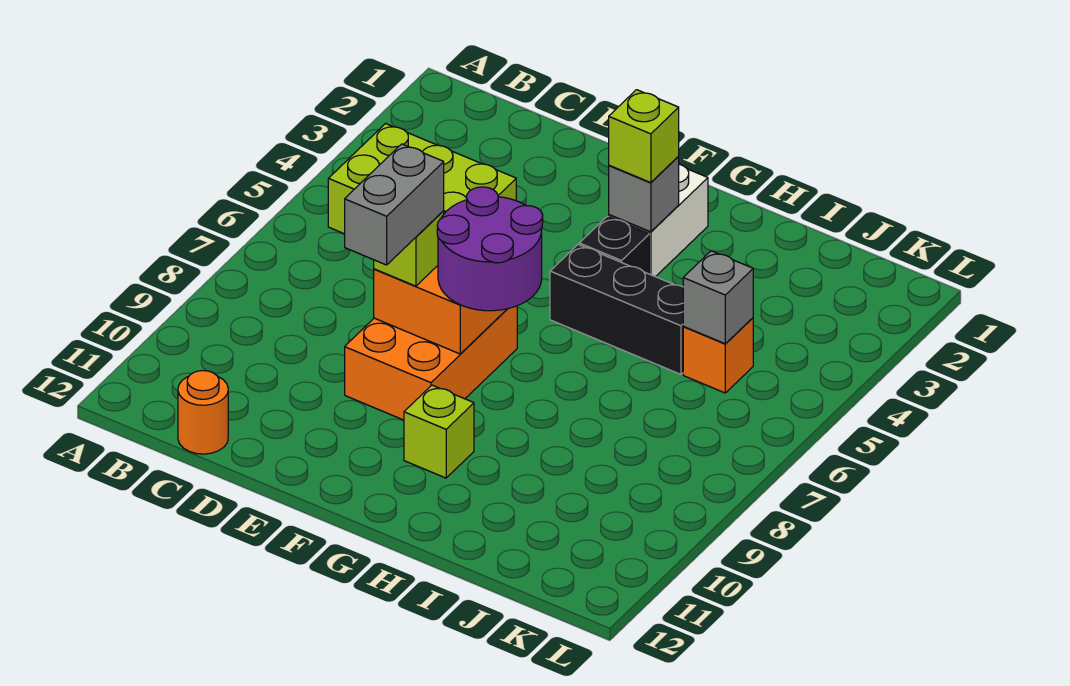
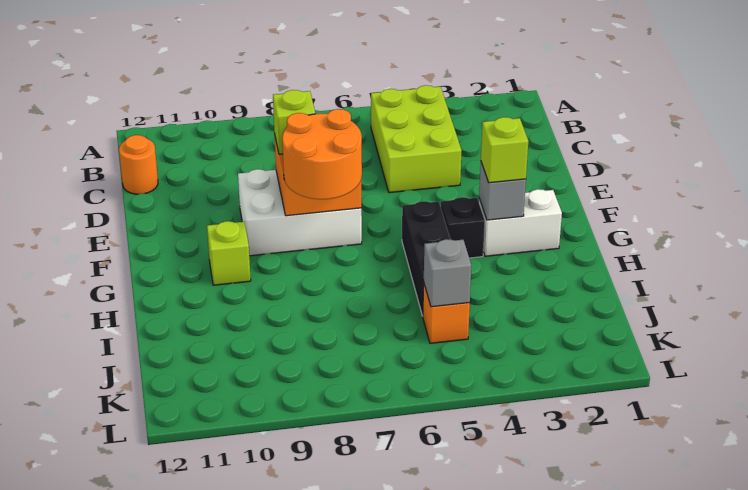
orange brick E7:F9 level 1 -> white brick E7:F9 level 1
grey brick E8:E9 level 4 -> none
purple round brick F7:G8 level 3 -> orange round brick F7:G8 level 3

